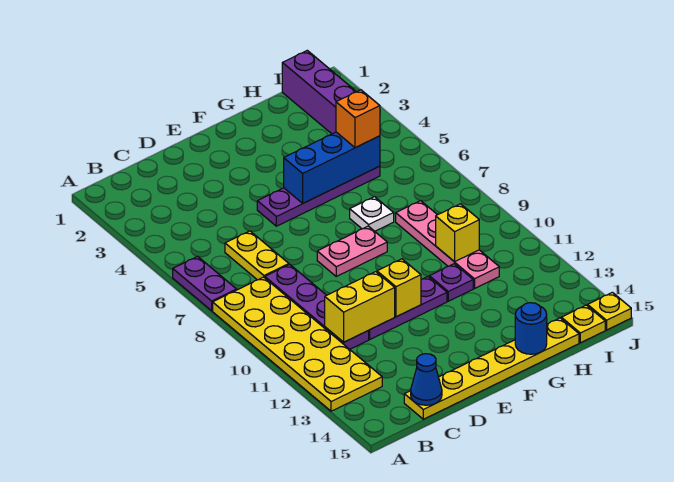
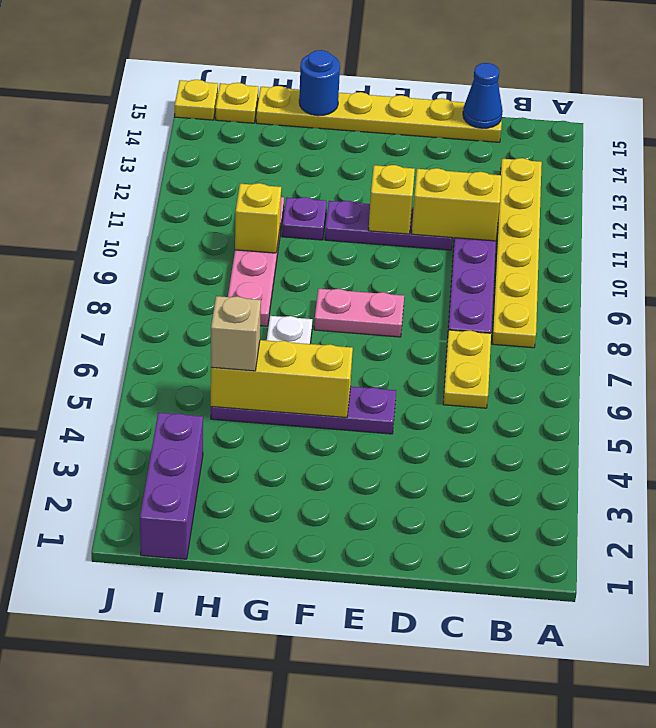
purple plate A6:A7 level 1 -> none
yellow plate A8:B13 level 1 -> yellow plate B8:B13 level 1
blue brick F5:H5 level 2 -> yellow brick F5:H5 level 2
orange brick H5 level 3 -> tan brick H5 level 3

